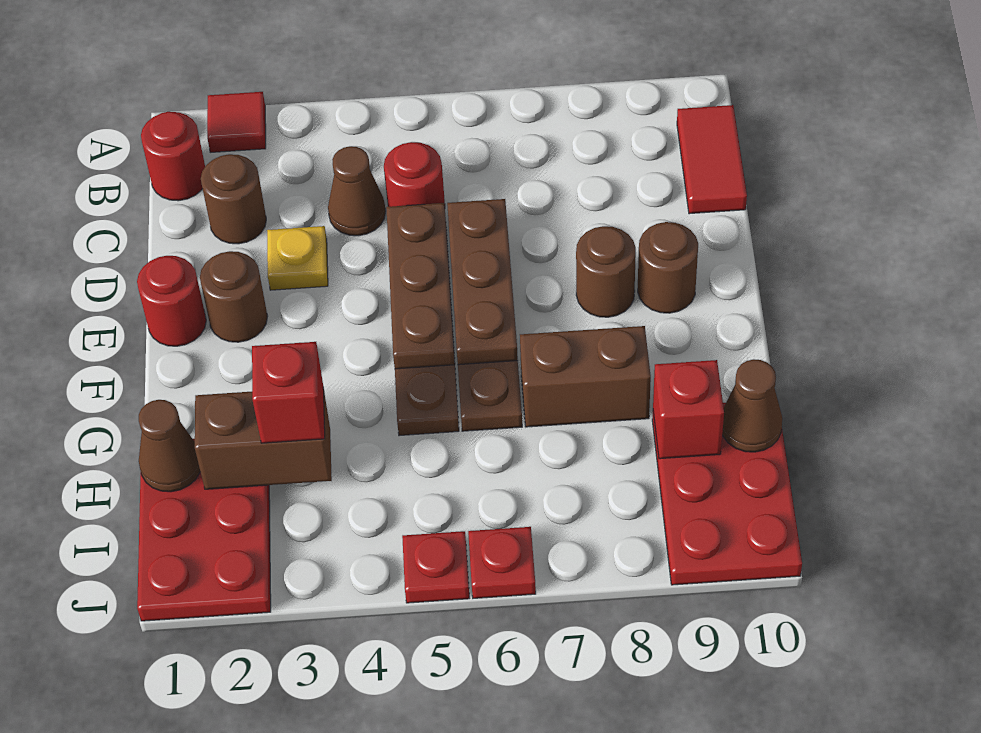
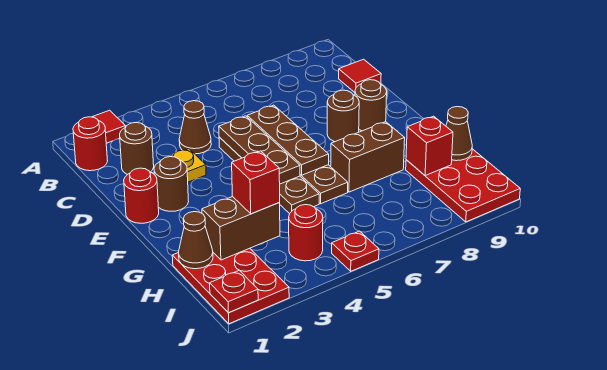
red tile B10:C10 level 1 -> red tile C10 level 1
red round brick C5 level 1 -> red round brick I4 level 1
red plate J6 level 1 -> red plate J1 level 2

